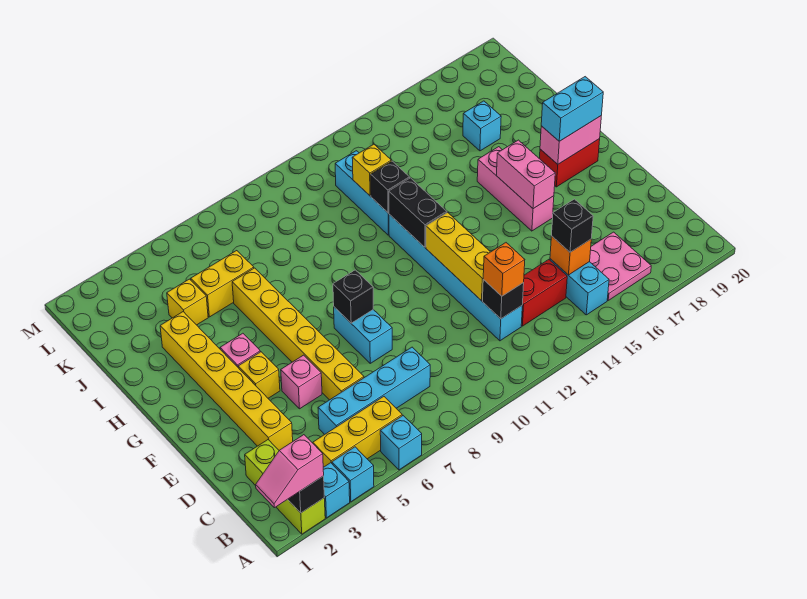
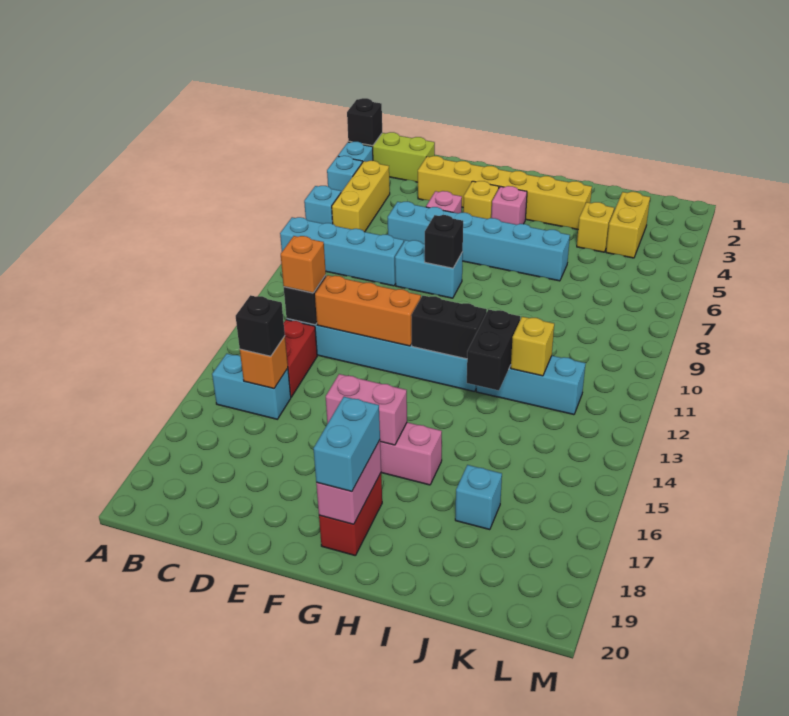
pink slope A1:A2 level 3 top 2 -> none
pink plate B16:C17 level 1 -> none
cyan brick C5:C8 level 1 -> cyan brick A8:D8 level 1
yellow brick D6:I6 level 1 -> cyan brick D6:I6 level 1
yellow brick D12:F12 level 2 -> orange brick D12:F12 level 2
black brick I12 level 2 -> black brick I12:I13 level 2
yellow brick J5:J6 level 1 -> yellow brick K3:K4 level 1

